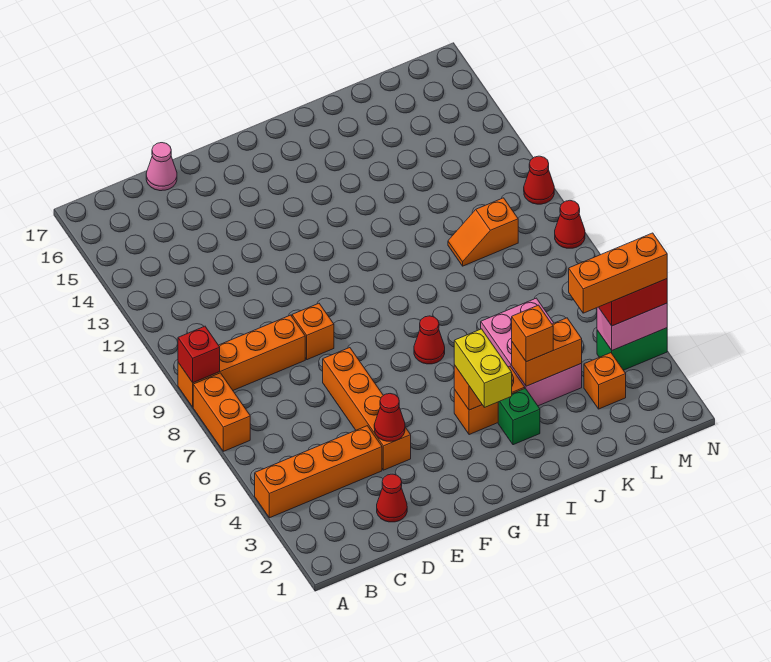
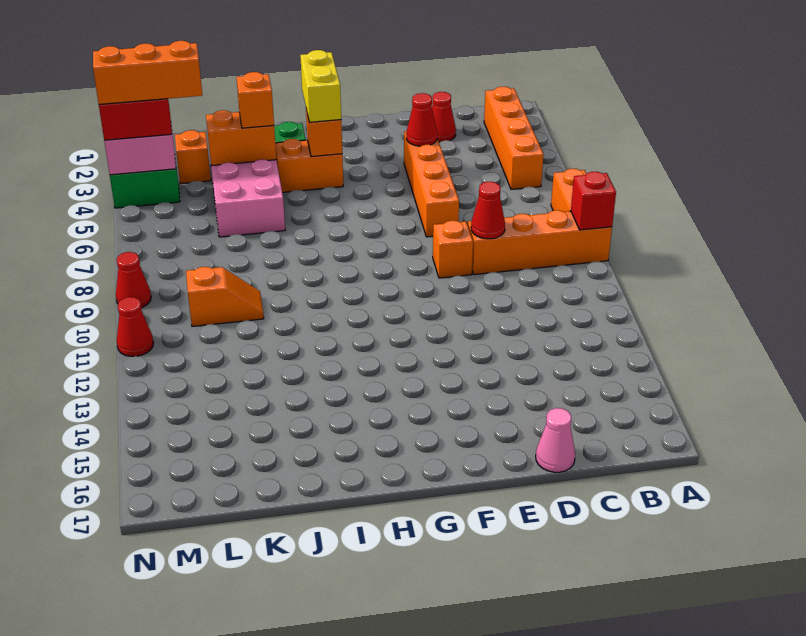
orange brick A4:D4 level 1 -> orange brick B2:B5 level 1
red cone H7 level 1 -> red cone D9 level 2

